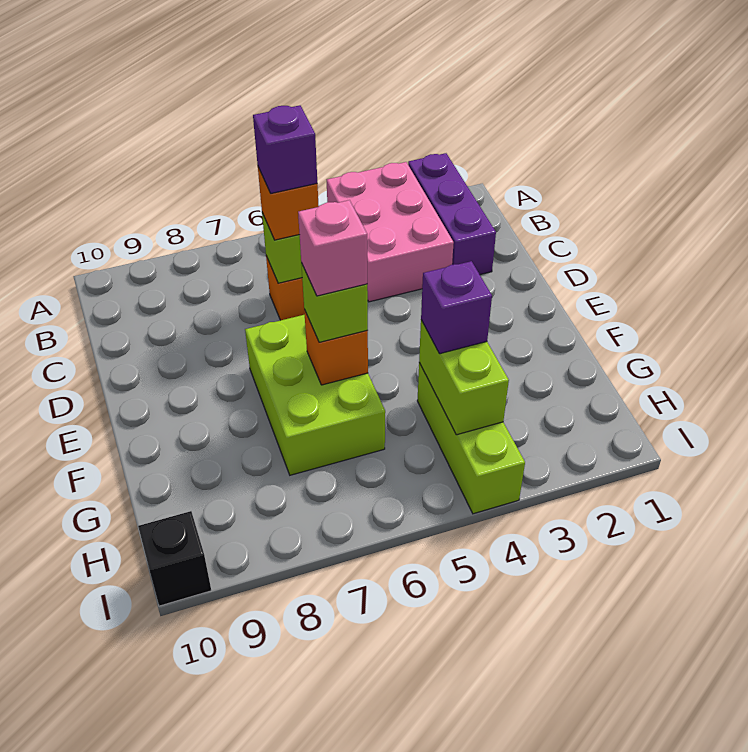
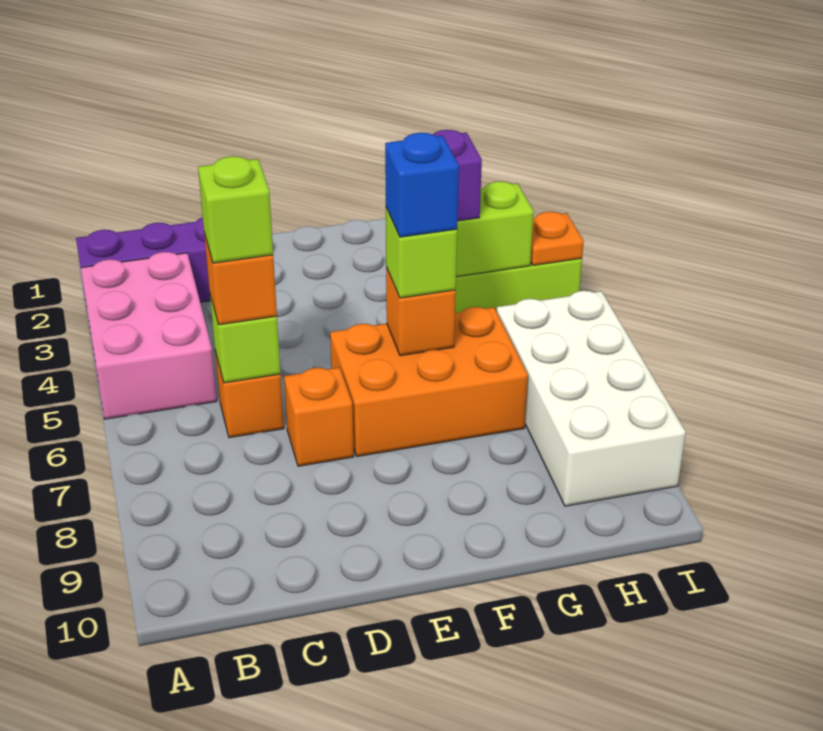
pink brick A3:C4 level 1 -> pink brick A3:B5 level 1
purple brick C6 level 4 -> lime brick C6 level 4
none -> orange brick D7 level 1
lime brick E6:G7 level 1 -> orange brick E6:G7 level 1
pink brick F6 level 4 -> blue brick F6 level 4
none -> white brick H6:I9 level 1
none -> orange plate I4 level 2
black brick I10 level 1 -> none

